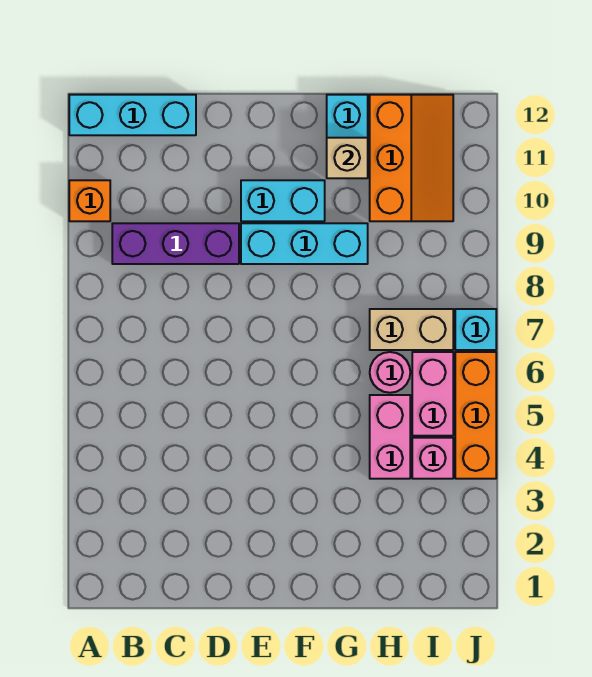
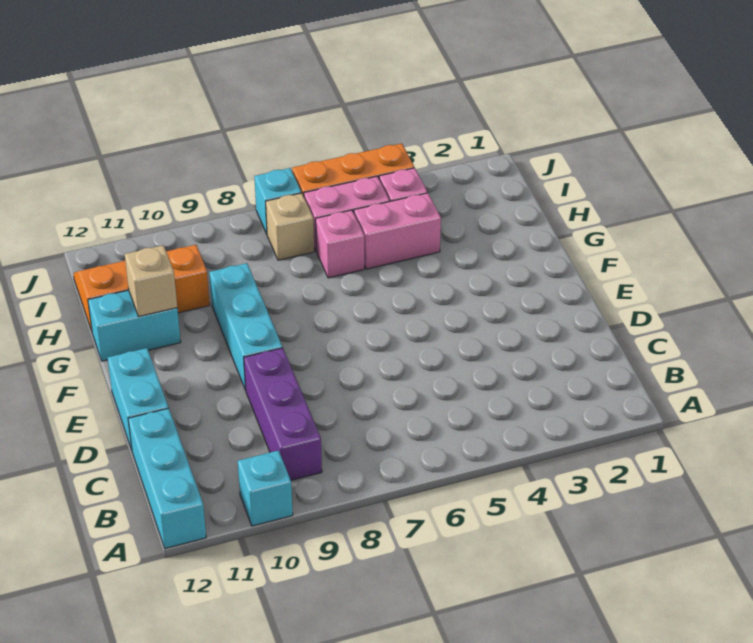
orange brick A10 level 1 -> cyan brick A10 level 1
cyan brick E10:F10 level 1 -> cyan brick D12:E12 level 1
pink round brick H6 level 1 -> pink brick H6 level 1
tan brick H7:I7 level 1 -> tan brick I7 level 1

